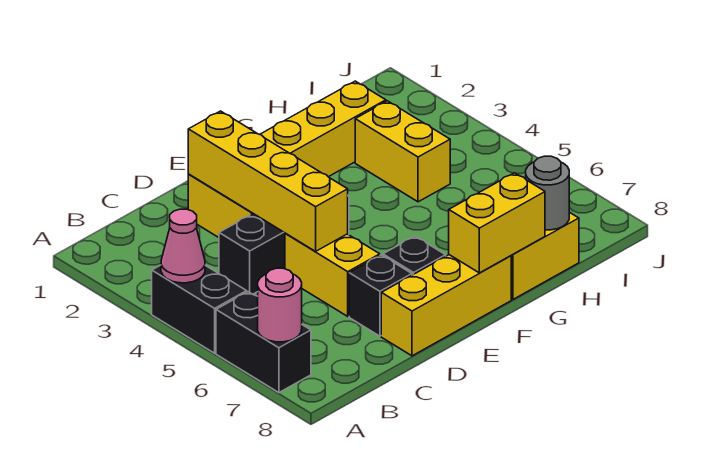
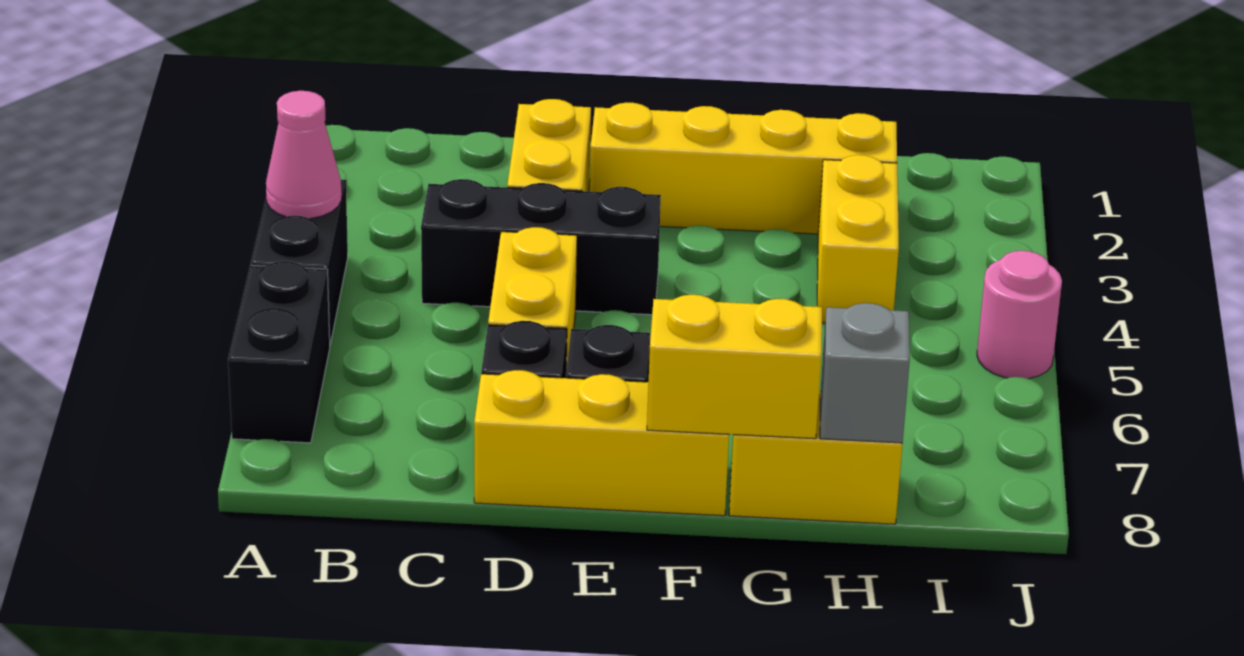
pink round brick A7 level 2 -> pink round brick J5 level 1
yellow brick D2:D5 level 2 -> none
grey round brick H8 level 2 -> grey brick H8 level 2

